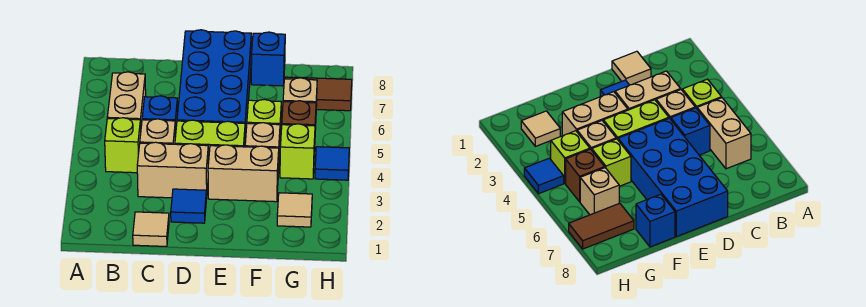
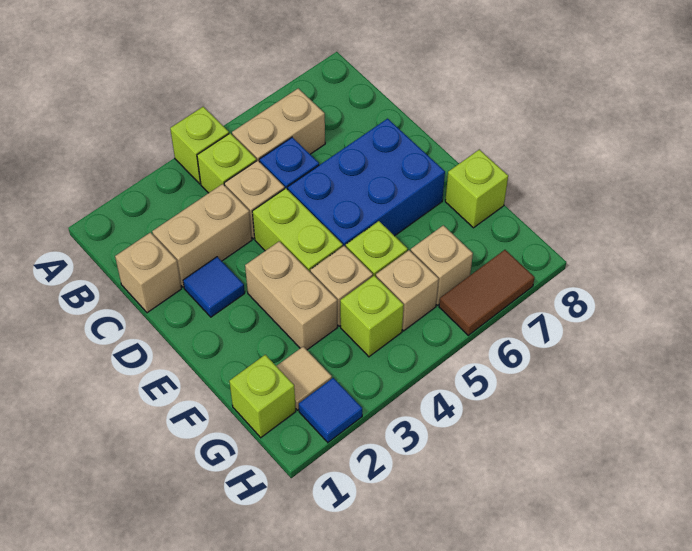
none -> lime brick A4 level 1
tan tile C1 level 1 -> tan brick C1 level 1
tan brick C3:D3 level 1 -> tan brick C2:C3 level 1
blue brick D5:E8 level 1 -> blue brick D5:E7 level 1
blue brick F8 level 1 -> lime brick F8 level 1
none -> lime brick G1 level 1
brown brick G5 level 1 -> tan brick G5 level 1
brown tile G7:H7 level 1 -> brown tile H6:H7 level 1
blue tile H4 level 1 -> blue tile H2 level 1

